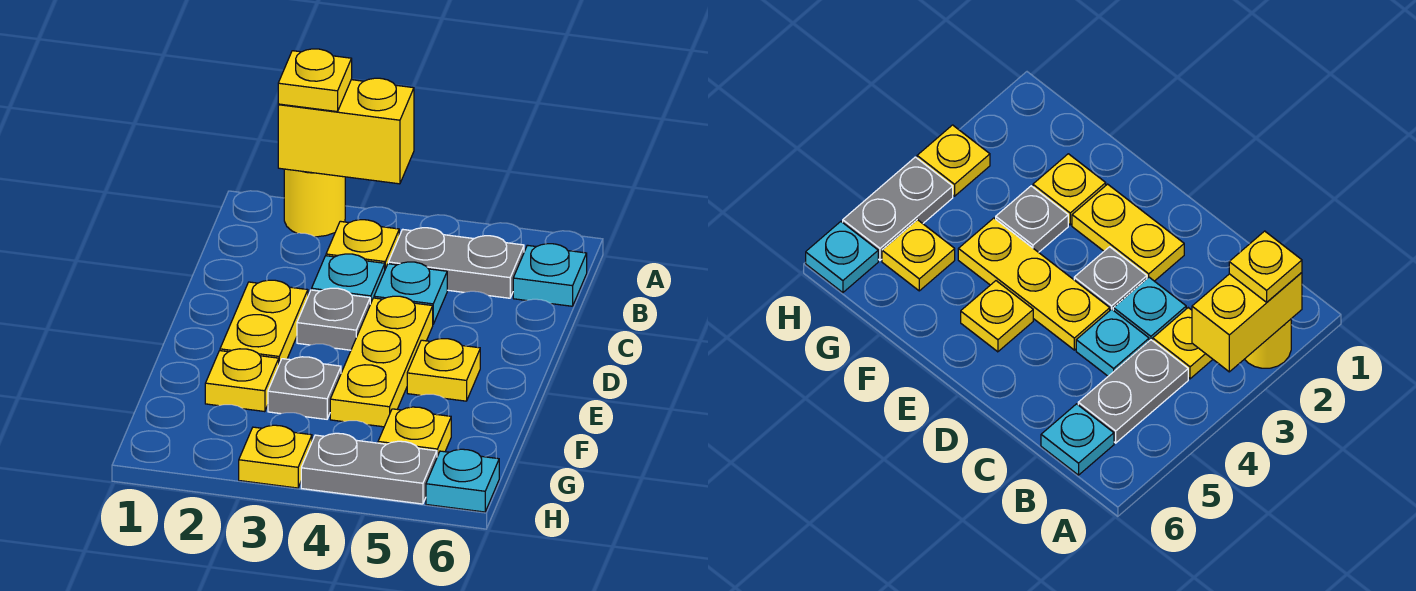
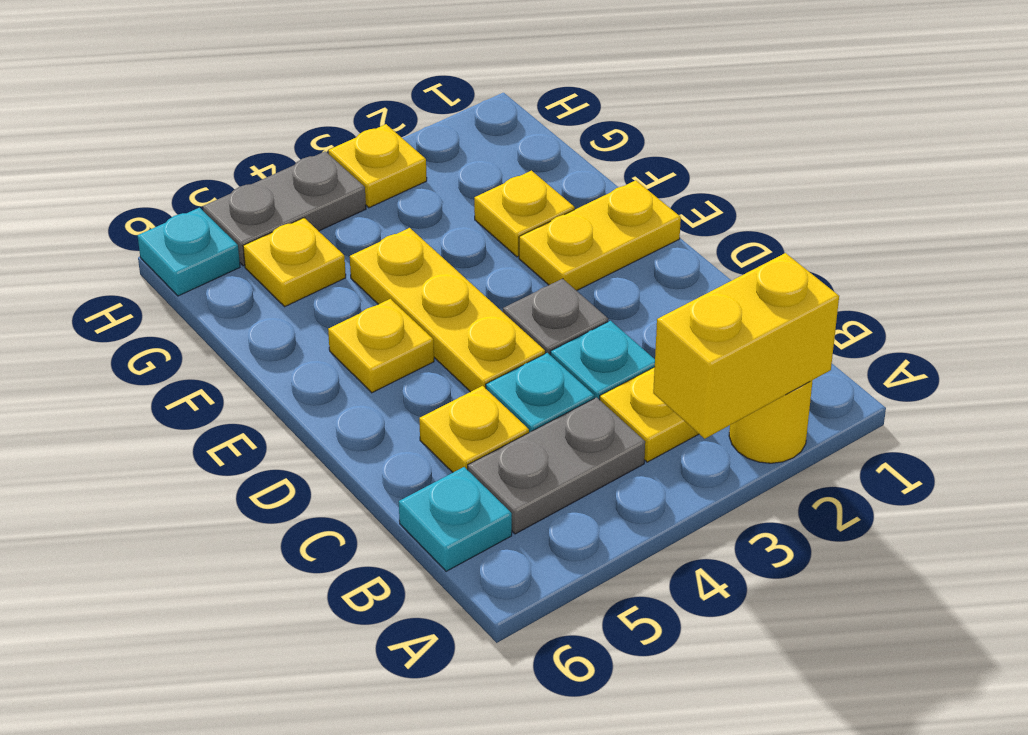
yellow plate A2 level 3 -> yellow plate C5 level 1
yellow plate D2:E2 level 1 -> yellow plate E1:E2 level 1
grey plate F3 level 1 -> none

